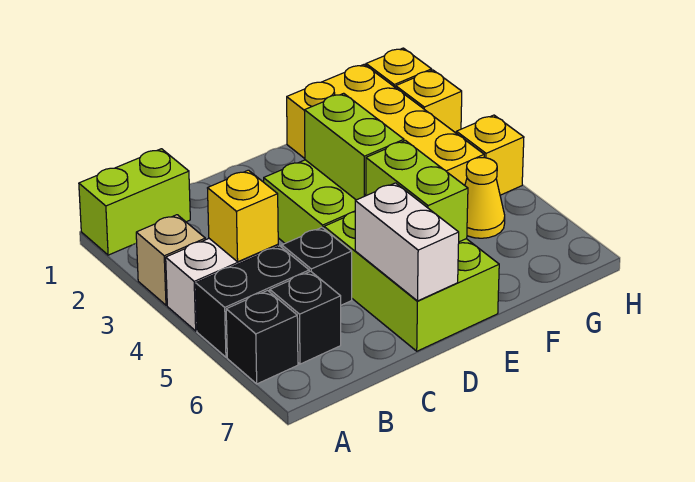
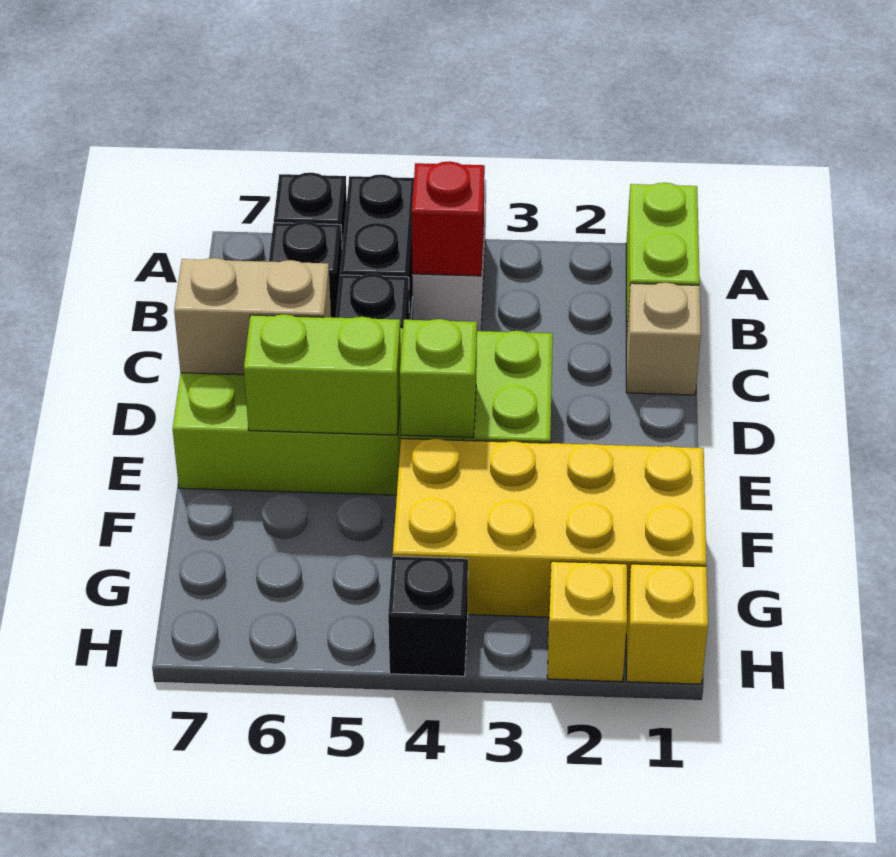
tan brick A3 level 1 -> tan brick C1 level 1
yellow brick B4 level 2 -> red brick B4 level 2
white brick D6:D7 level 2 -> tan brick D6:D7 level 2
lime brick E3:E4 level 2 -> lime brick E4 level 2
yellow cone G5 level 1 -> none
yellow brick H4 level 1 -> black brick H4 level 1

